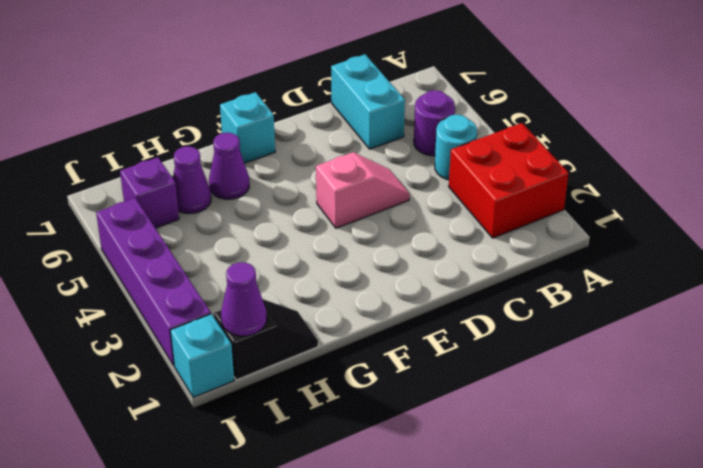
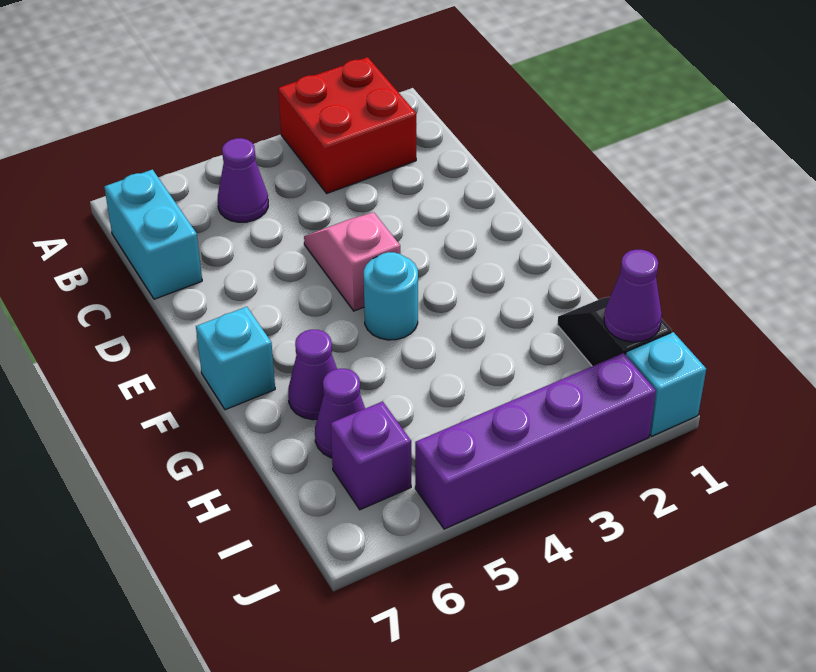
cyan round brick B4 level 1 -> cyan round brick F4 level 1
purple round brick B5 level 1 -> purple cone B5 level 1
cyan brick C6:C7 level 1 -> cyan brick B7:C7 level 1

